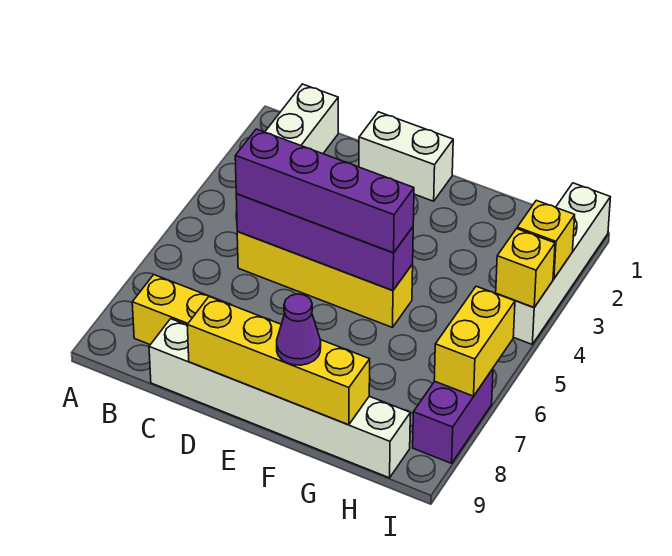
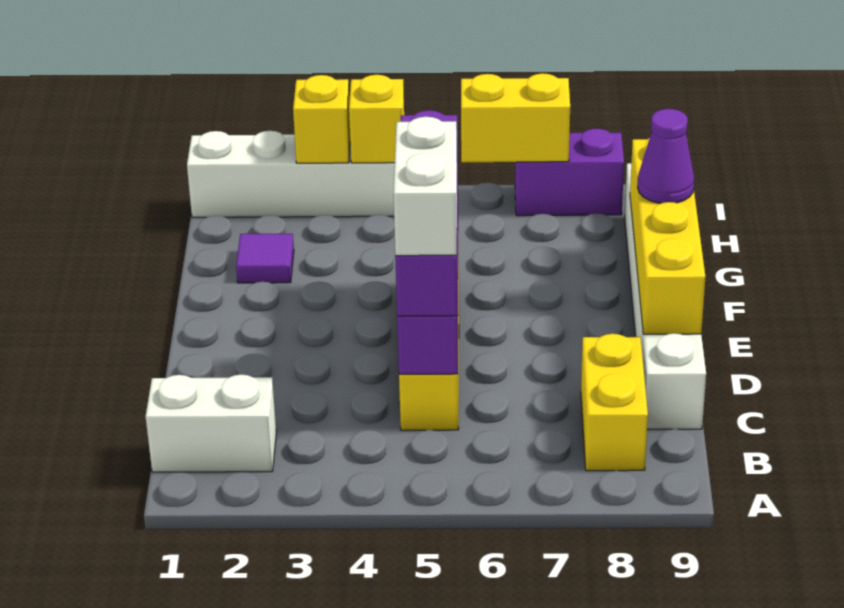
white brick D1:E1 level 1 -> white brick C5:D5 level 4
none -> purple tile G2 level 1

